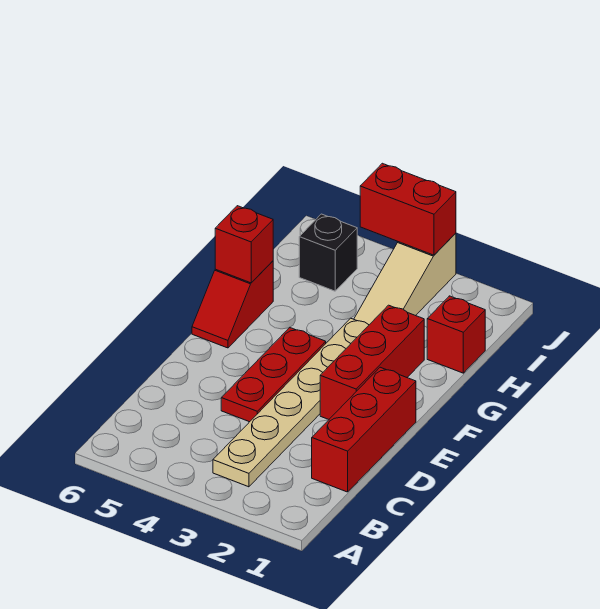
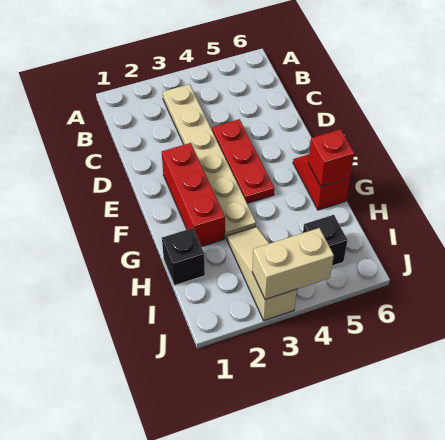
red brick C1:E1 level 1 -> none
red brick H1 level 1 -> black brick H1 level 1
red brick J3:J4 level 2 -> tan brick J3:J4 level 2

